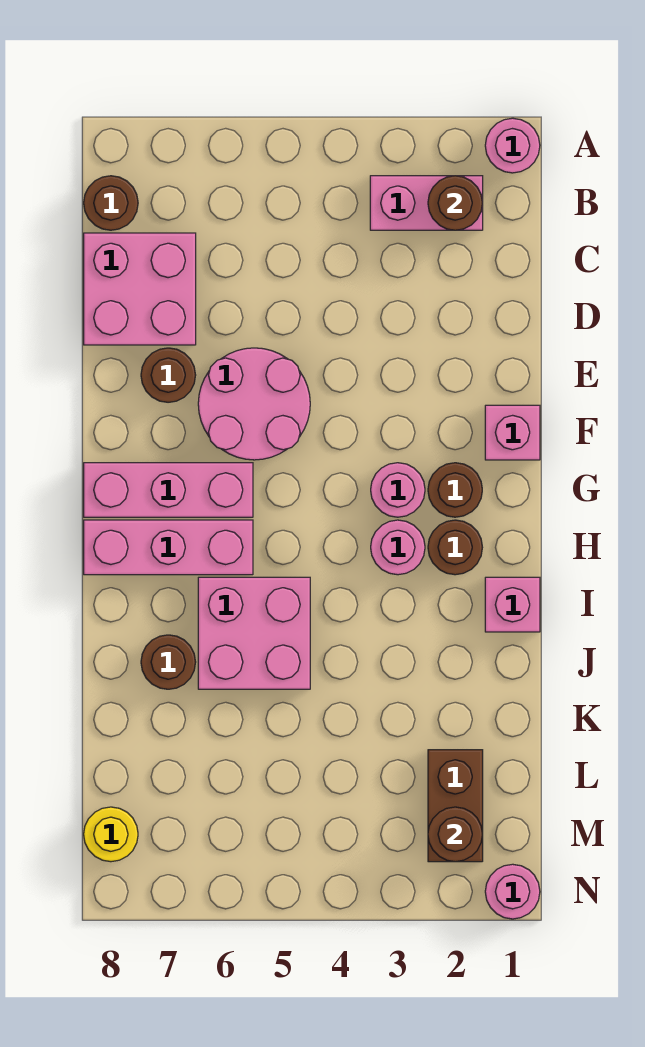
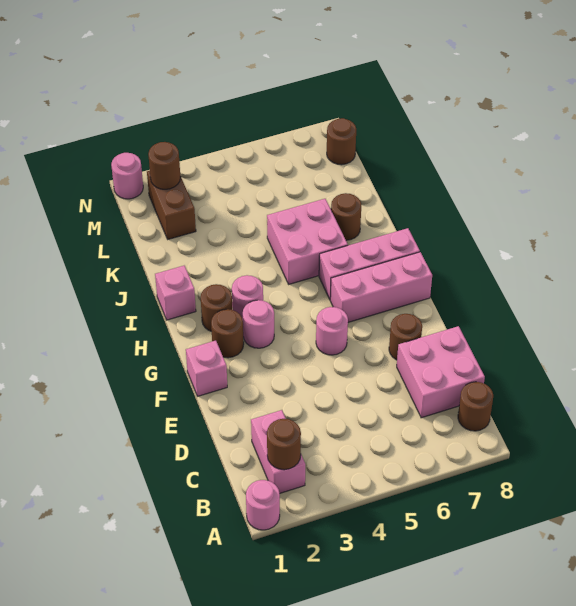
pink brick B2:B3 level 1 -> pink brick B2:C2 level 1
pink round brick E5:F6 level 1 -> pink round brick F5 level 1
yellow round brick M8 level 1 -> brown round brick M8 level 1

